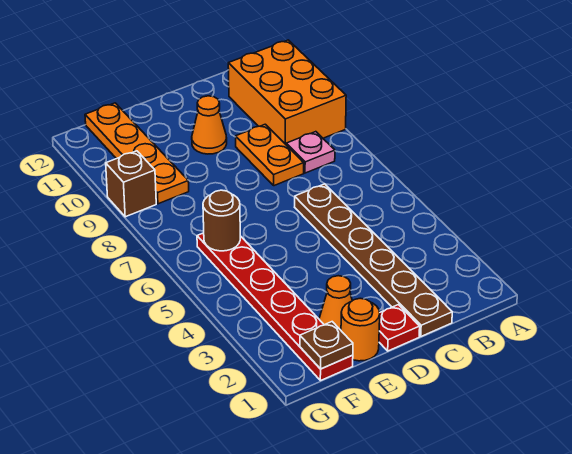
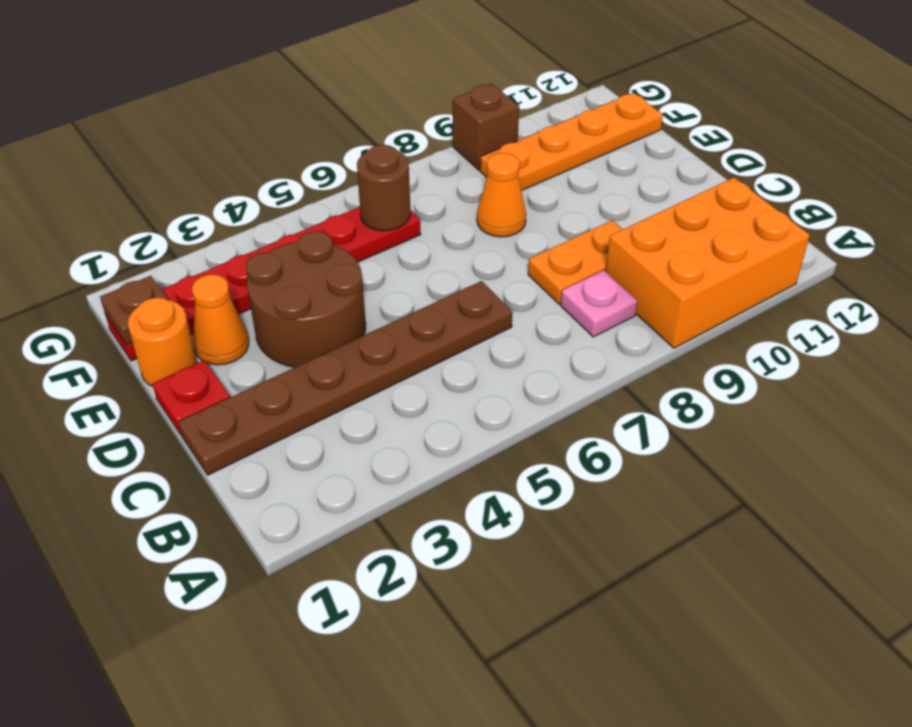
none -> brown round brick D3:E4 level 1
orange cone D10 level 1 -> orange cone E8 level 1

